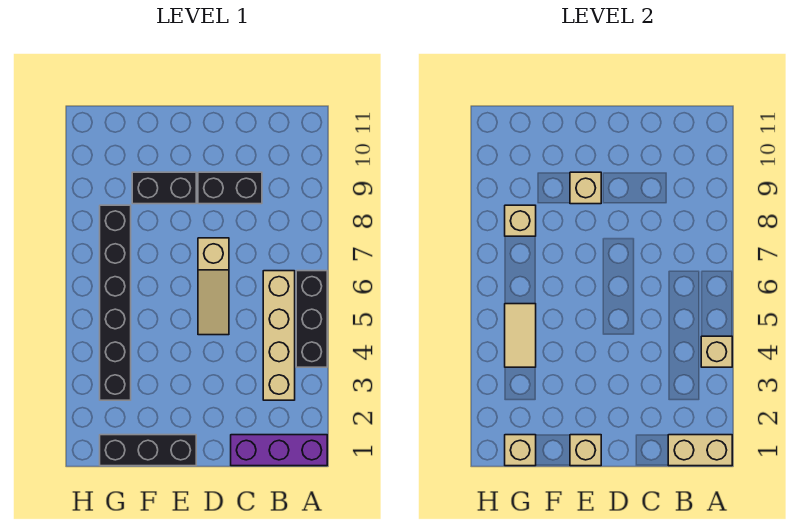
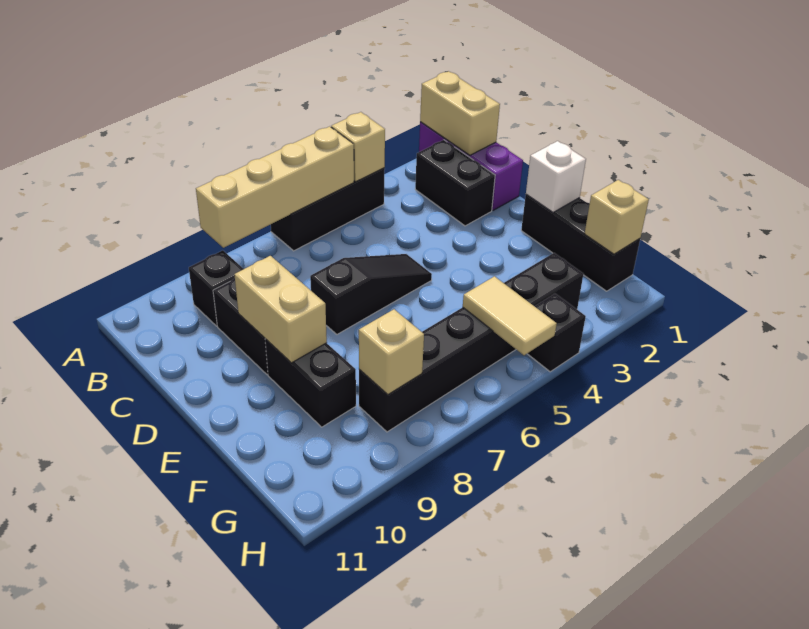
none -> black brick B2:C2 level 1
tan brick B3:B6 level 1 -> tan brick A5:A8 level 2
none -> black brick B9 level 1
tan slope D5:D7 level 1 top 7 -> black slope D5:D7 level 1 top 7
tan brick E1 level 2 -> white brick E1 level 2
tan brick E9 level 2 -> tan brick D9:E9 level 2
tan tile G4:G5 level 2 -> tan tile G5:H5 level 2
none -> black brick H4 level 1

